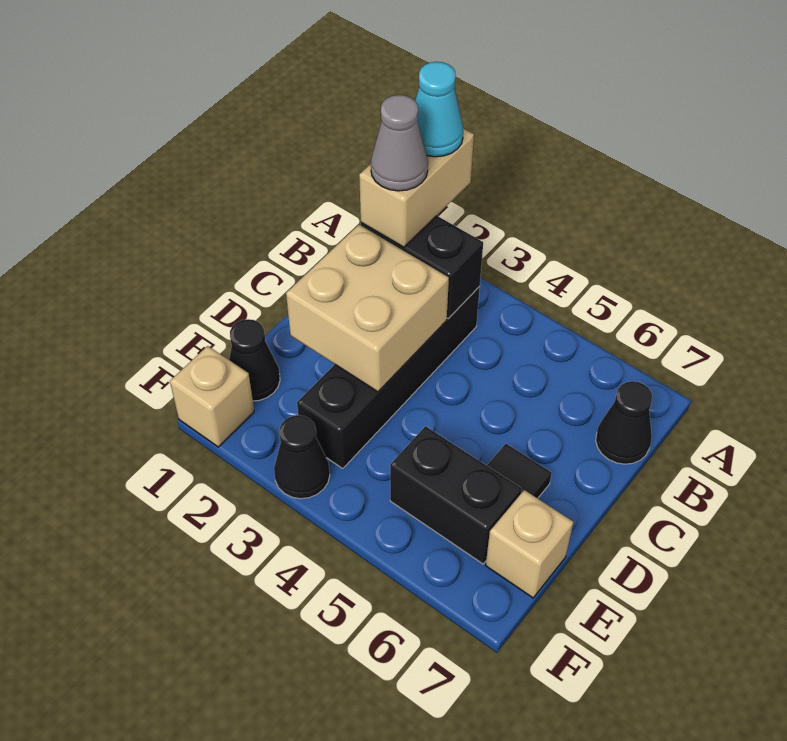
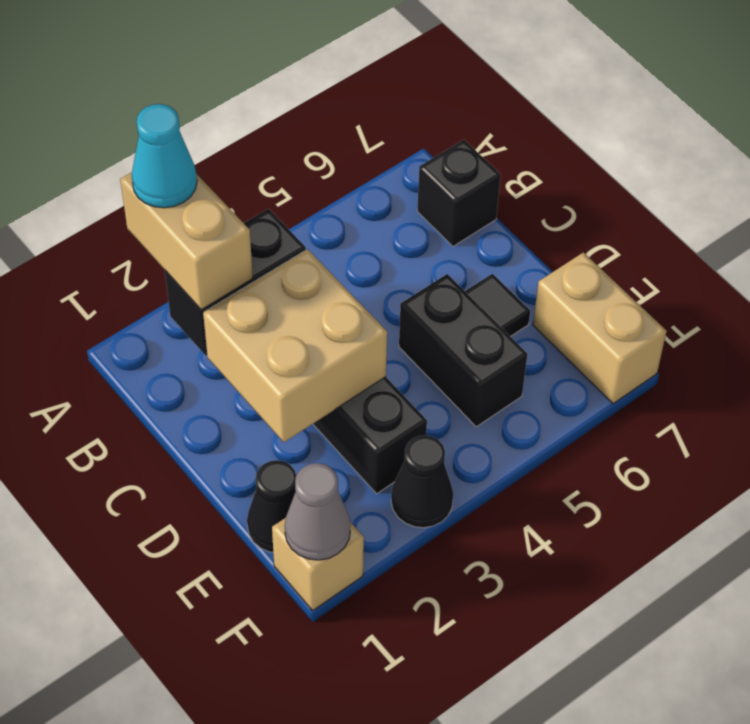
grey cone B2 level 4 -> grey cone F1 level 2
black cone B7 level 1 -> black brick B7 level 1
black brick E5:E6 level 1 -> black brick D5:E5 level 1
tan brick E7 level 1 -> tan brick E7:F7 level 1

